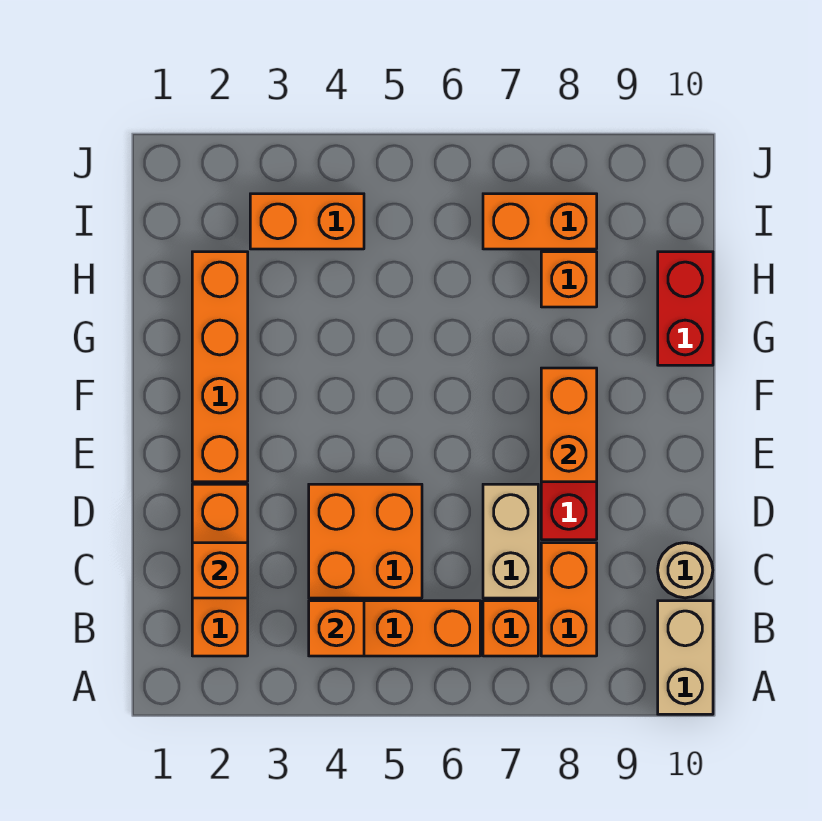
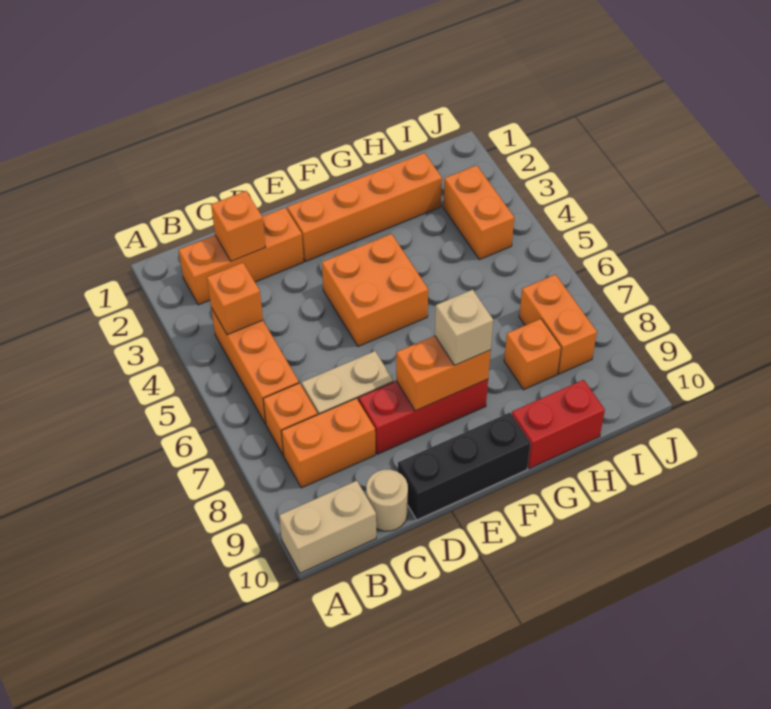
orange brick C4:D5 level 1 -> orange brick E4:F5 level 1
none -> black brick D10:F10 level 1
none -> tan brick F8 level 3

